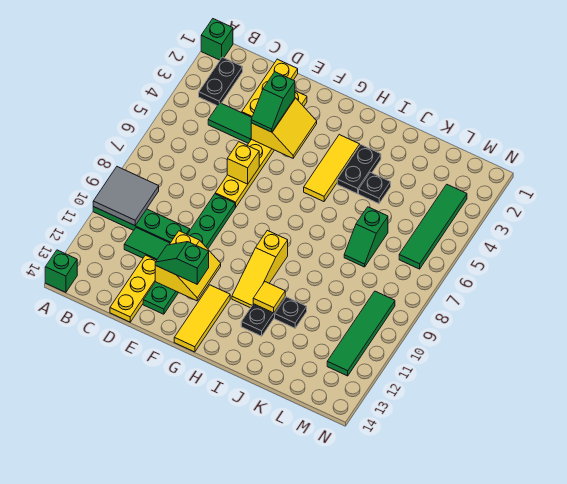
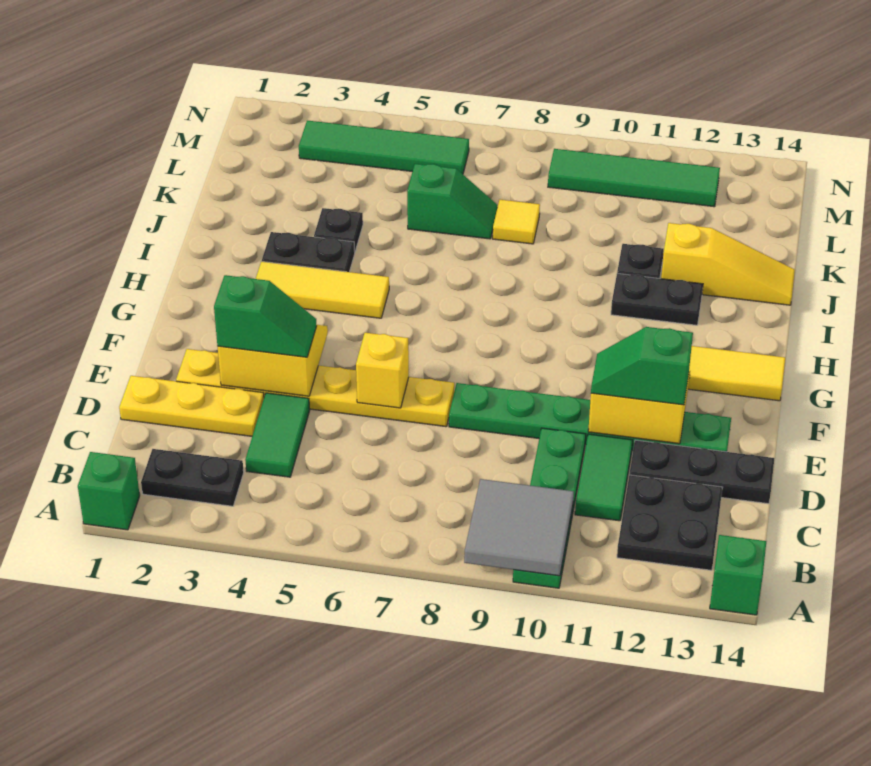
none -> black plate B12:C13 level 1
yellow plate D12:D14 level 1 -> black plate D12:D14 level 1
green slope E12:F12 level 3 top F -> green slope E11:E12 level 3 top 12
yellow slope H9:H11 level 1 top 9 -> yellow slope J12:J14 level 1 top 12
yellow tile I11 level 2 -> yellow tile K8 level 1

